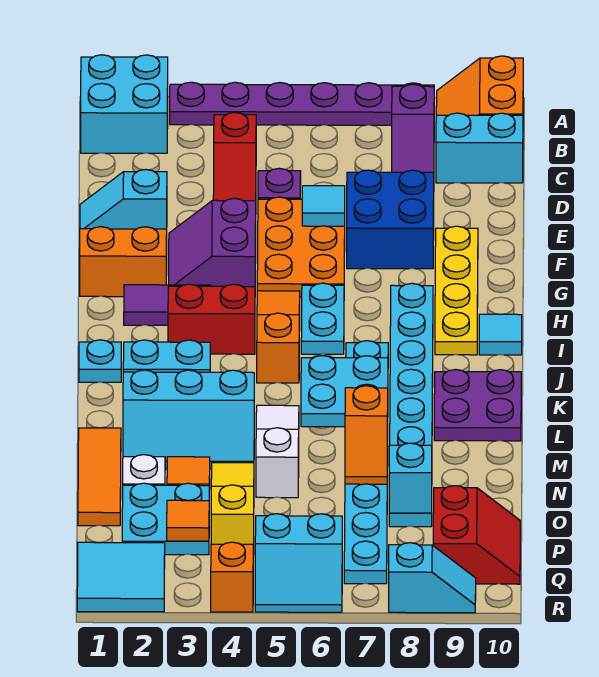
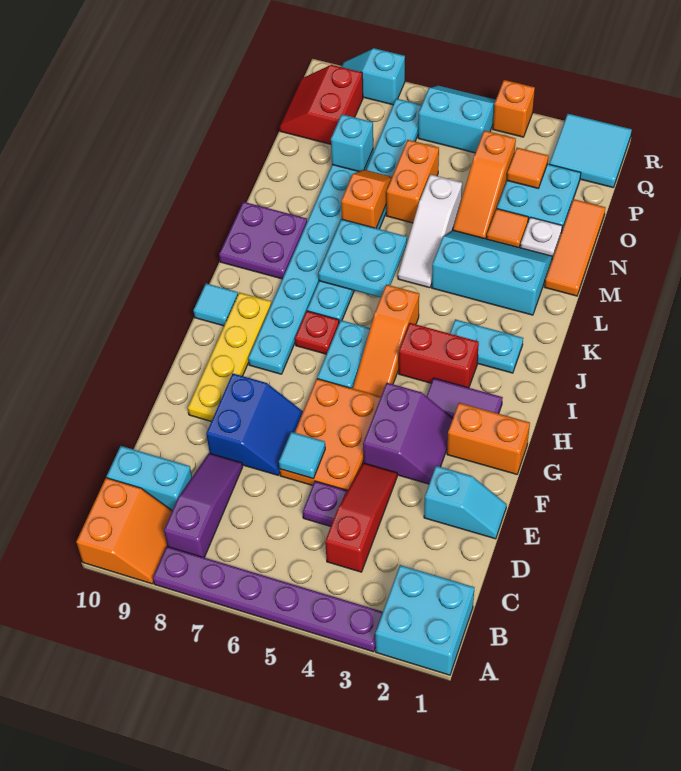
blue brick E7:F8 level 1 -> blue slope E7:F8 level 1 top 8
none -> red plate I7 level 1
cyan plate J1 level 1 -> none
yellow slope N4:P4 level 1 top P -> orange slope N4:P4 level 1 top P
none -> orange brick N6:O6 level 1

